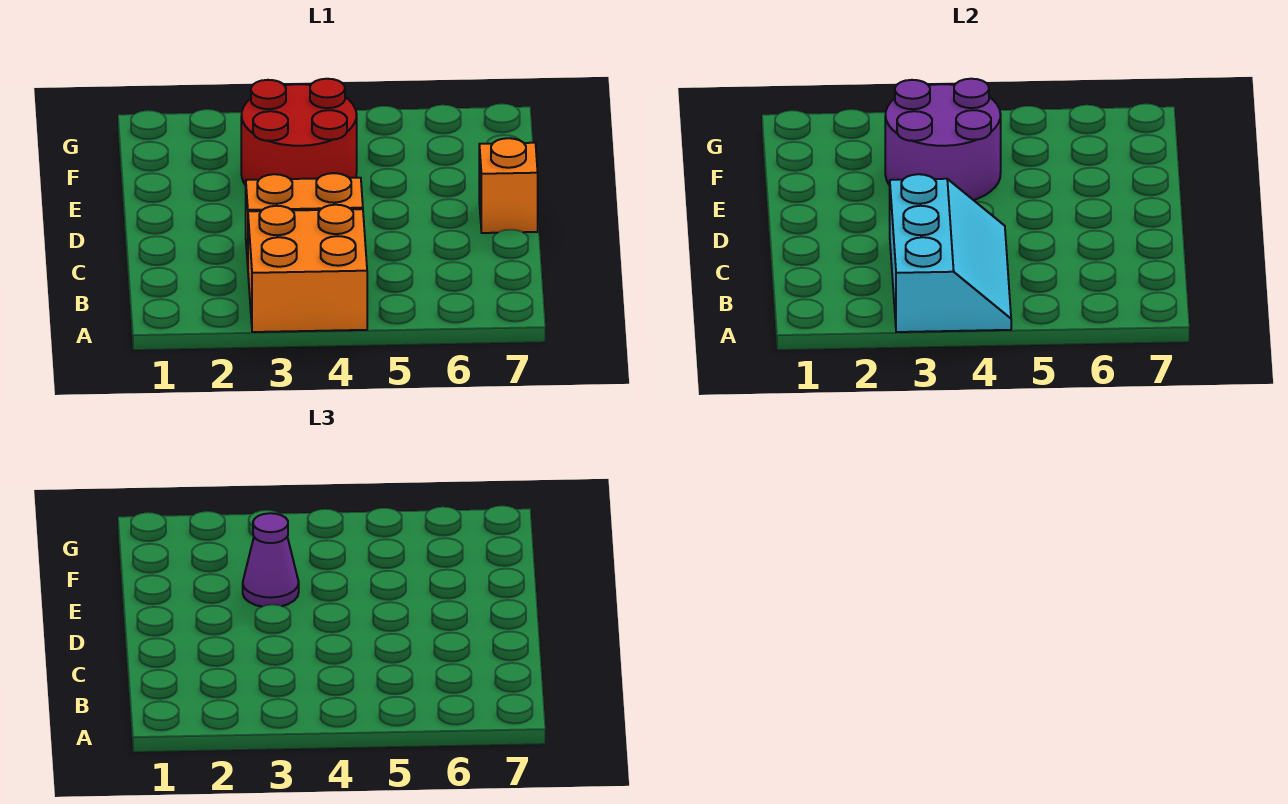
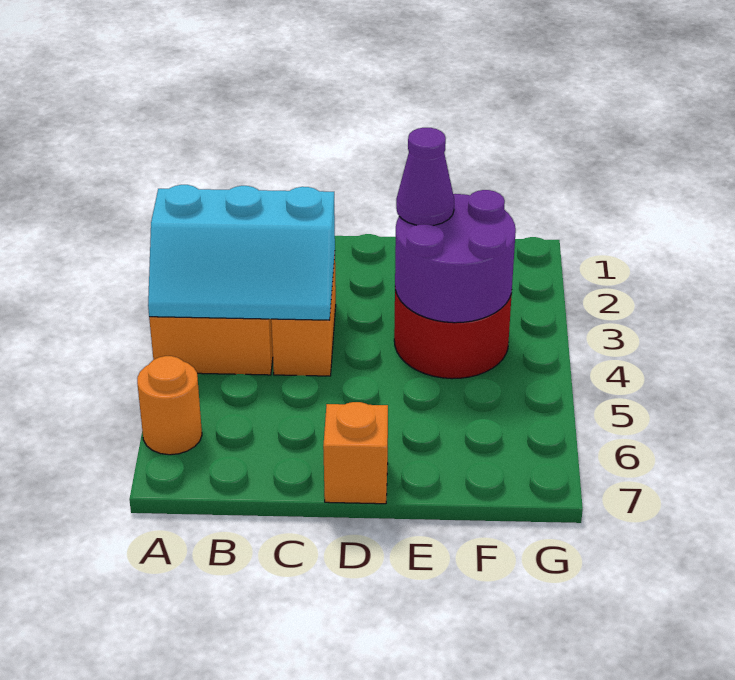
none -> orange round brick A6 level 1

